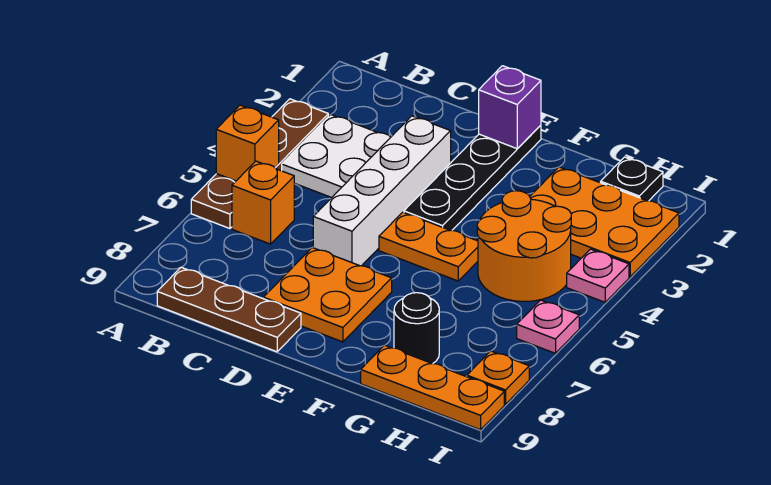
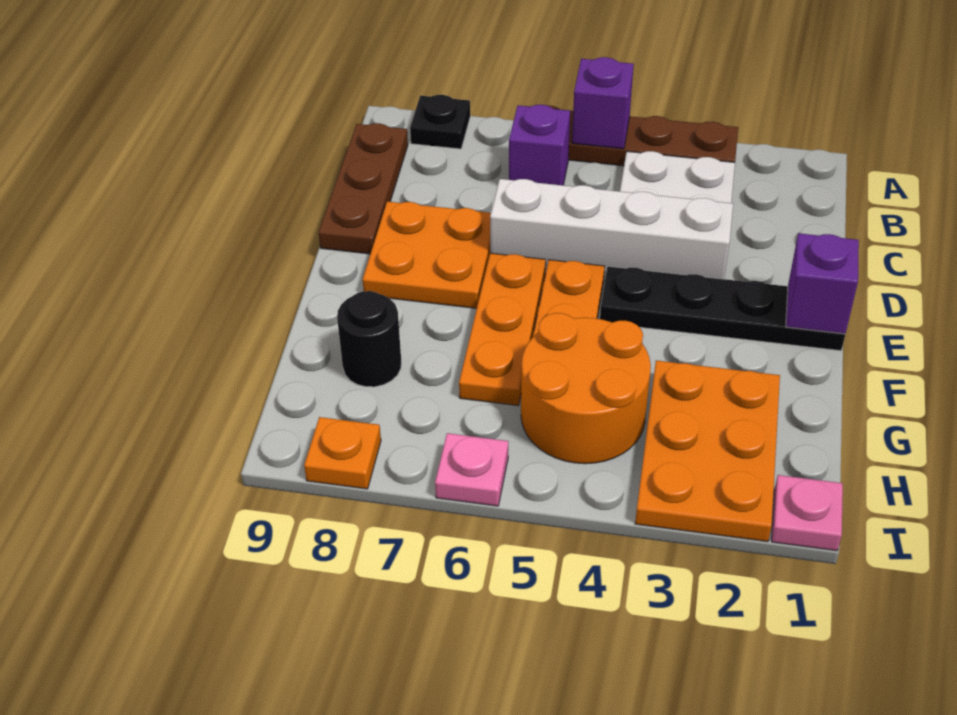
orange brick A5 level 2 -> purple brick A5 level 2
orange brick B6 level 1 -> purple brick B6 level 1
orange plate G9:I9 level 1 -> orange plate E6:G6 level 1
black plate H1 level 1 -> black plate A8 level 1
pink plate I4 level 1 -> pink plate I1 level 1

